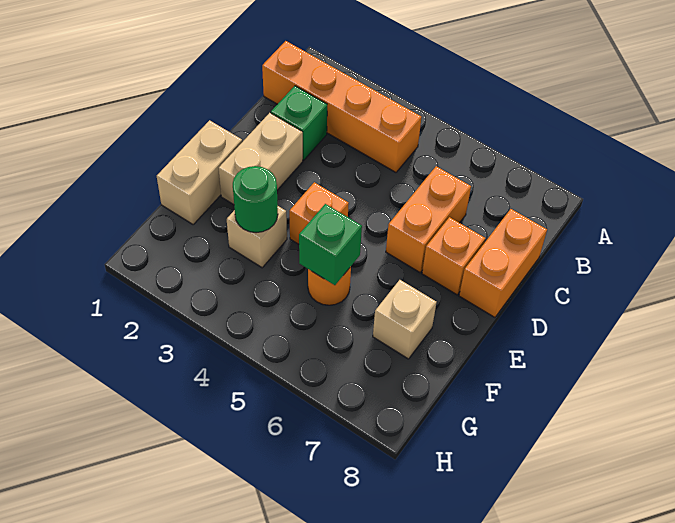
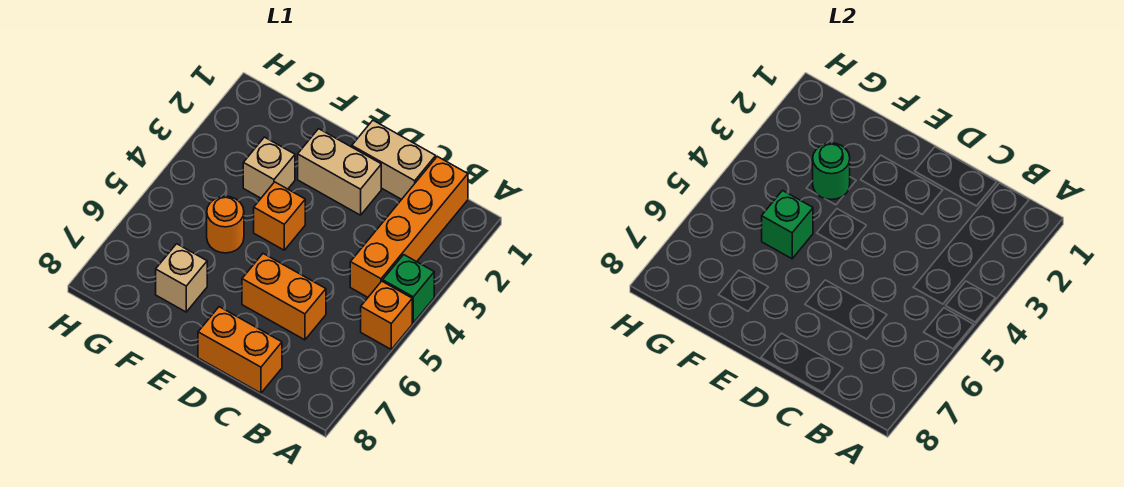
green brick C2 level 1 -> green brick A4 level 1
orange brick D7 level 1 -> orange brick A5 level 1
tan brick E1:F1 level 1 -> tan brick C1:D1 level 1

